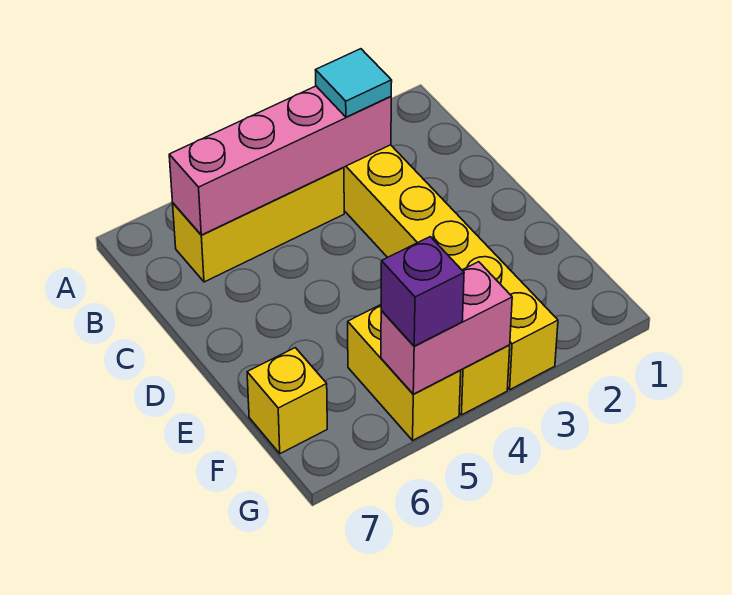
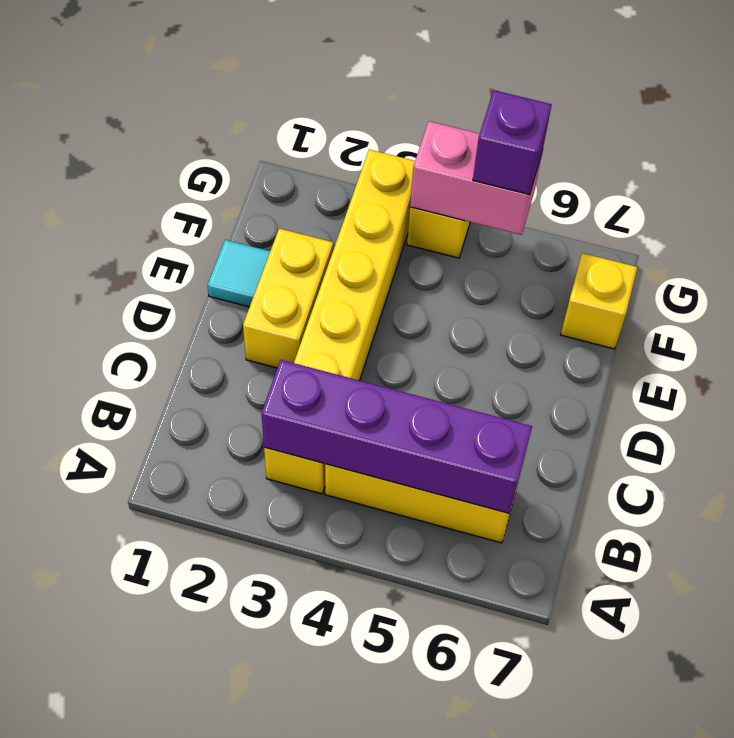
pink brick B3:B6 level 2 -> purple brick B3:B6 level 2
cyan tile B3 level 3 -> cyan tile E1 level 1
yellow brick F5:G5 level 1 -> yellow brick D2:E2 level 1

